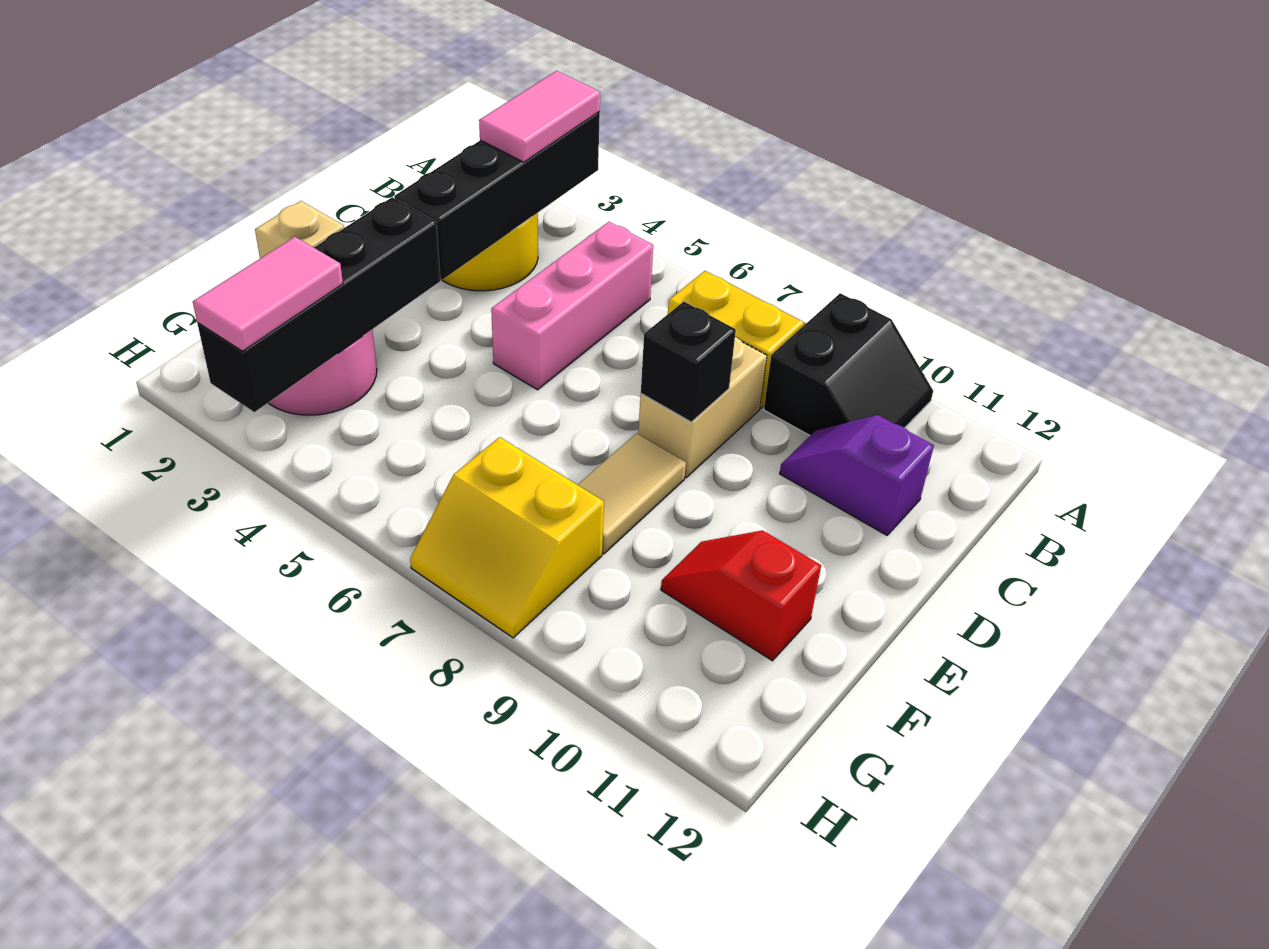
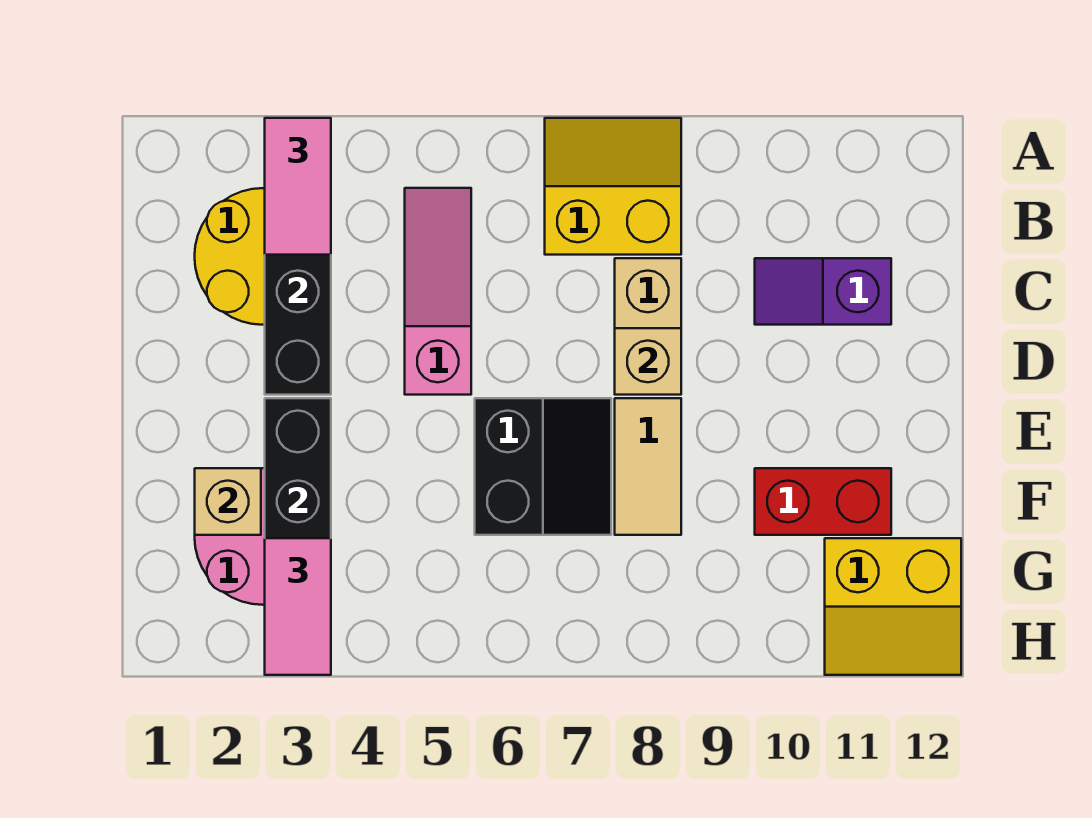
black slope A9:B10 level 1 top 9 -> black slope E6:F7 level 1 top 6
pink brick B5:D5 level 1 -> pink slope B5:D5 level 1 top D
black brick D8 level 2 -> tan brick D8 level 2
red slope F10:F11 level 1 top 11 -> red brick F10:F11 level 1
yellow slope G7:H8 level 1 top G -> yellow slope G11:H12 level 1 top G

